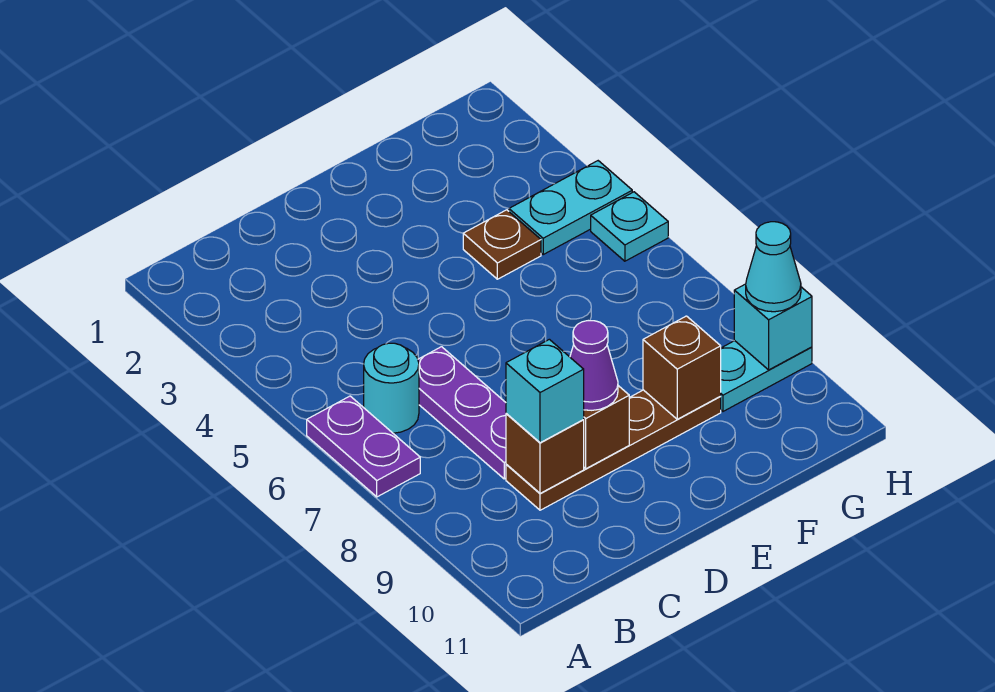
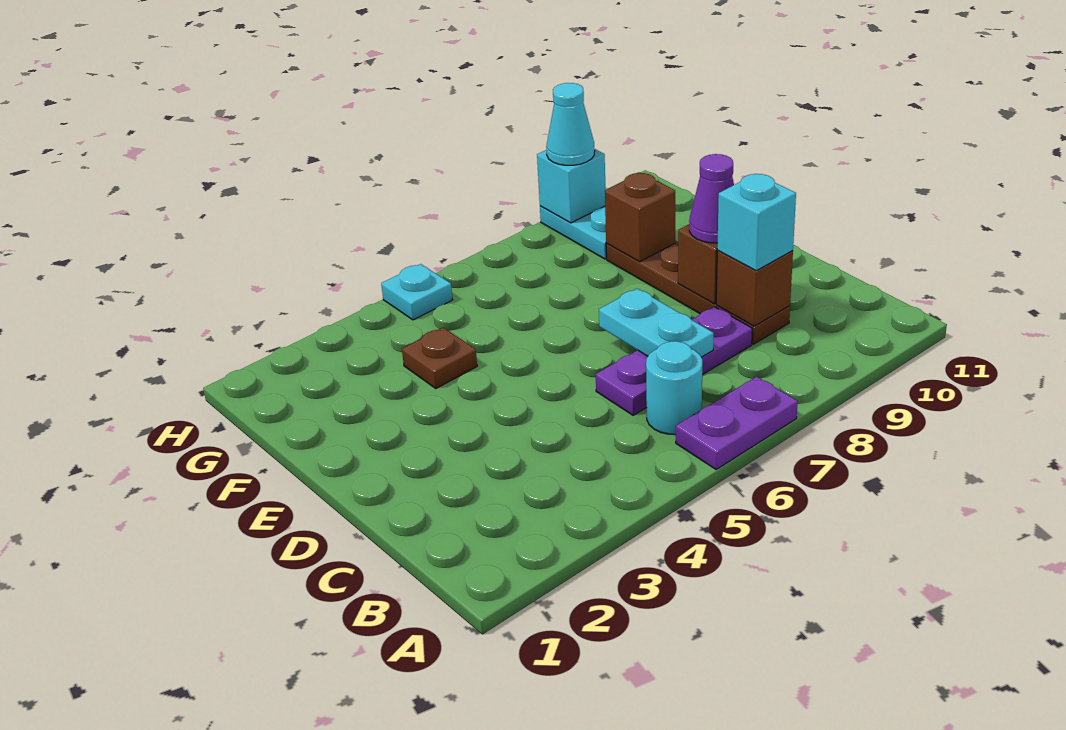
cyan plate G4:H4 level 1 -> cyan plate C7:D7 level 2

